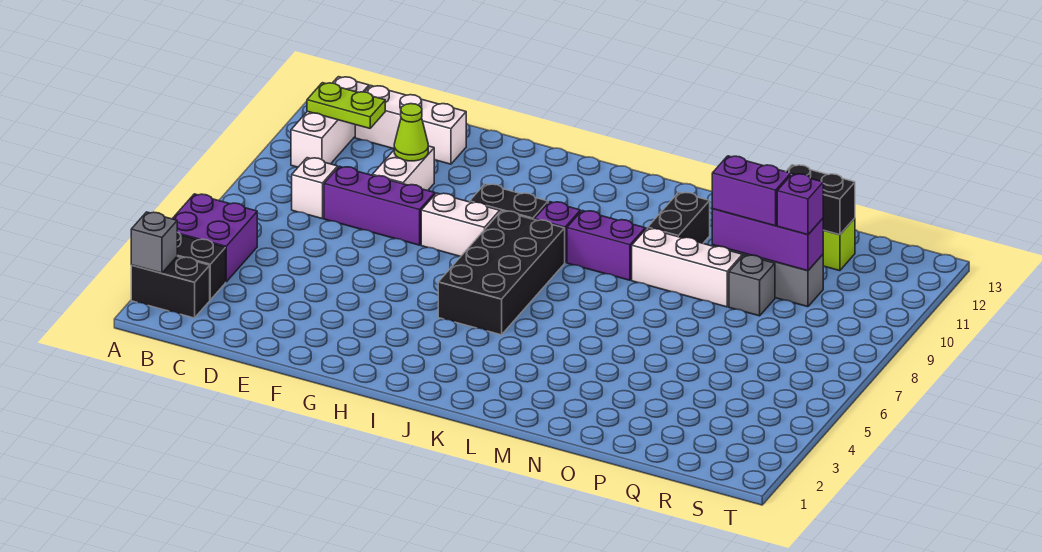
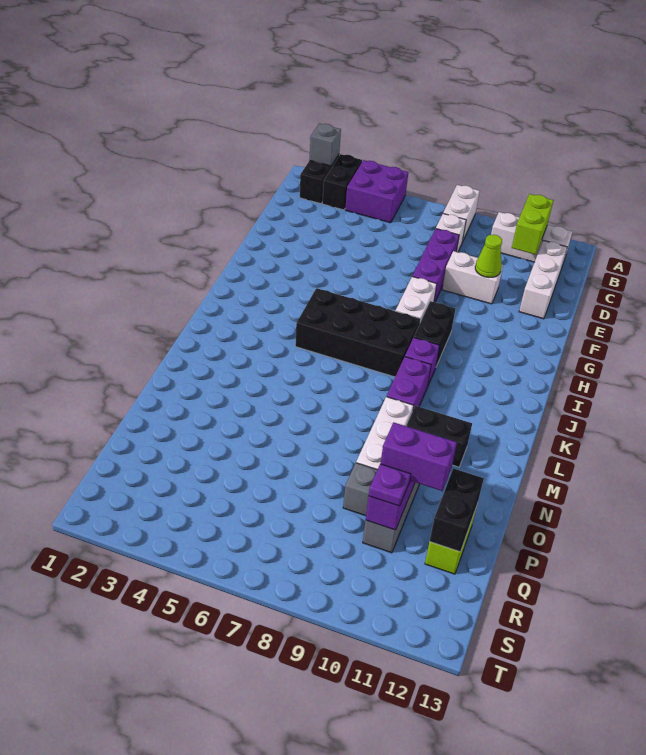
none -> white brick A8:B8 level 1
lime plate B11:C11 level 2 -> lime brick B11:C11 level 2
purple brick O10:P10 level 3 -> purple brick P10:P11 level 3
purple brick Q10 level 3 -> purple plate Q10 level 3

